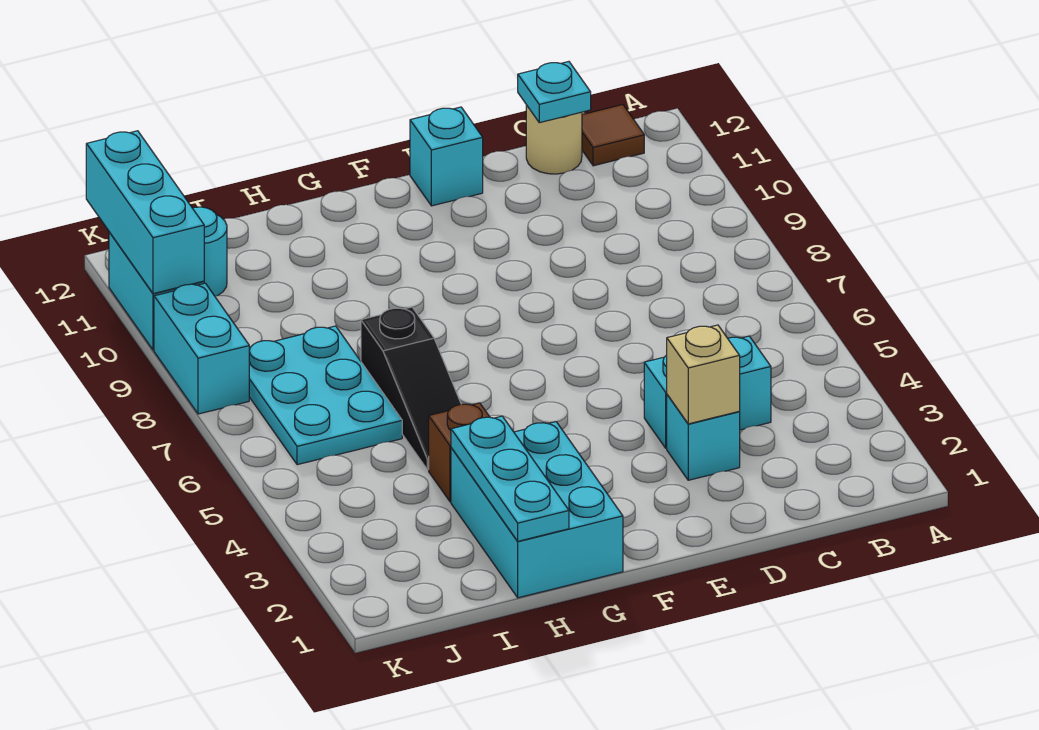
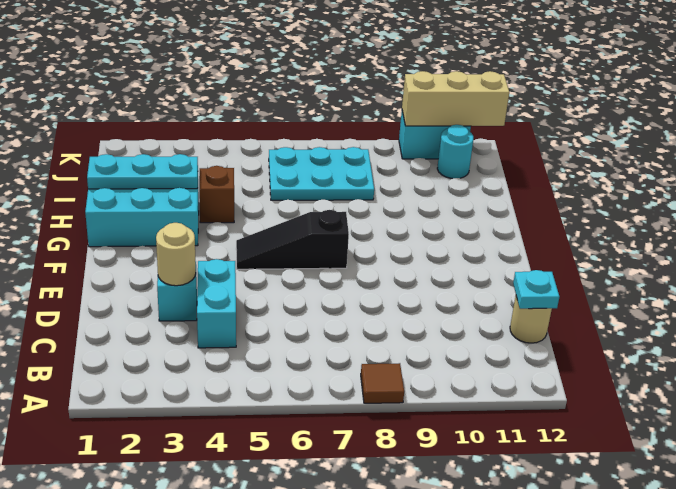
brown tile B12 level 1 -> brown tile A8 level 1
tan brick D3 level 2 -> tan round brick D3 level 2
cyan brick E12 level 1 -> none
black slope H5:H7 level 1 top 7 -> black slope F5:F7 level 1 top 7
cyan brick K8:K9 level 1 -> none
cyan brick K10:K12 level 2 -> tan brick K10:K12 level 2

